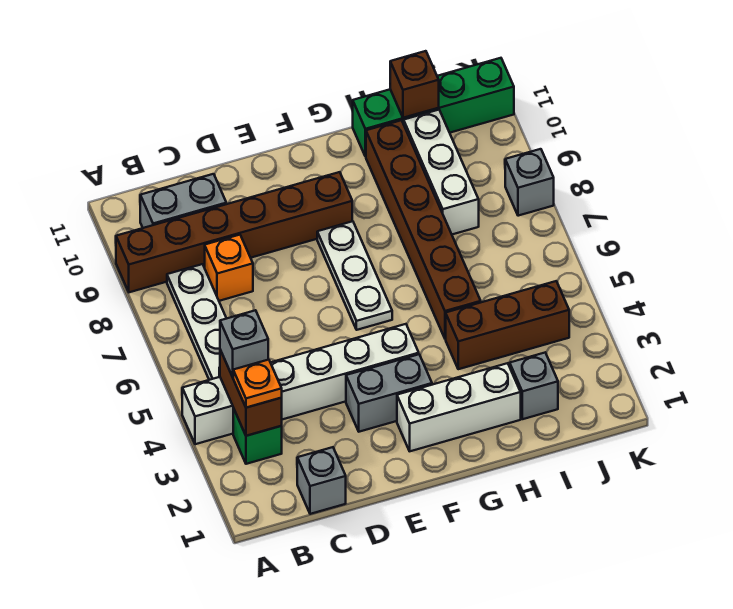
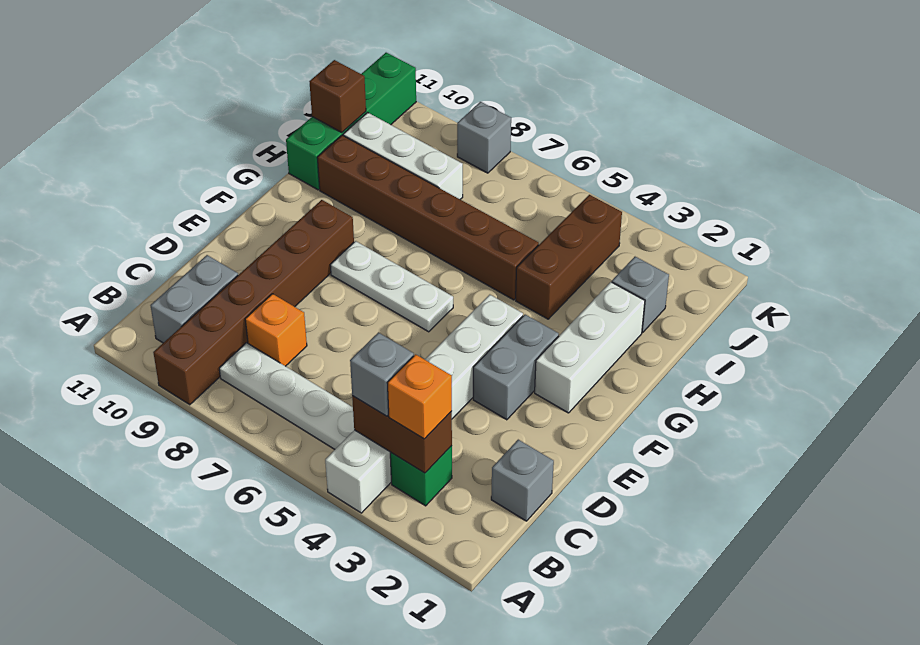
orange plate B3 level 3 -> orange brick B3 level 3

